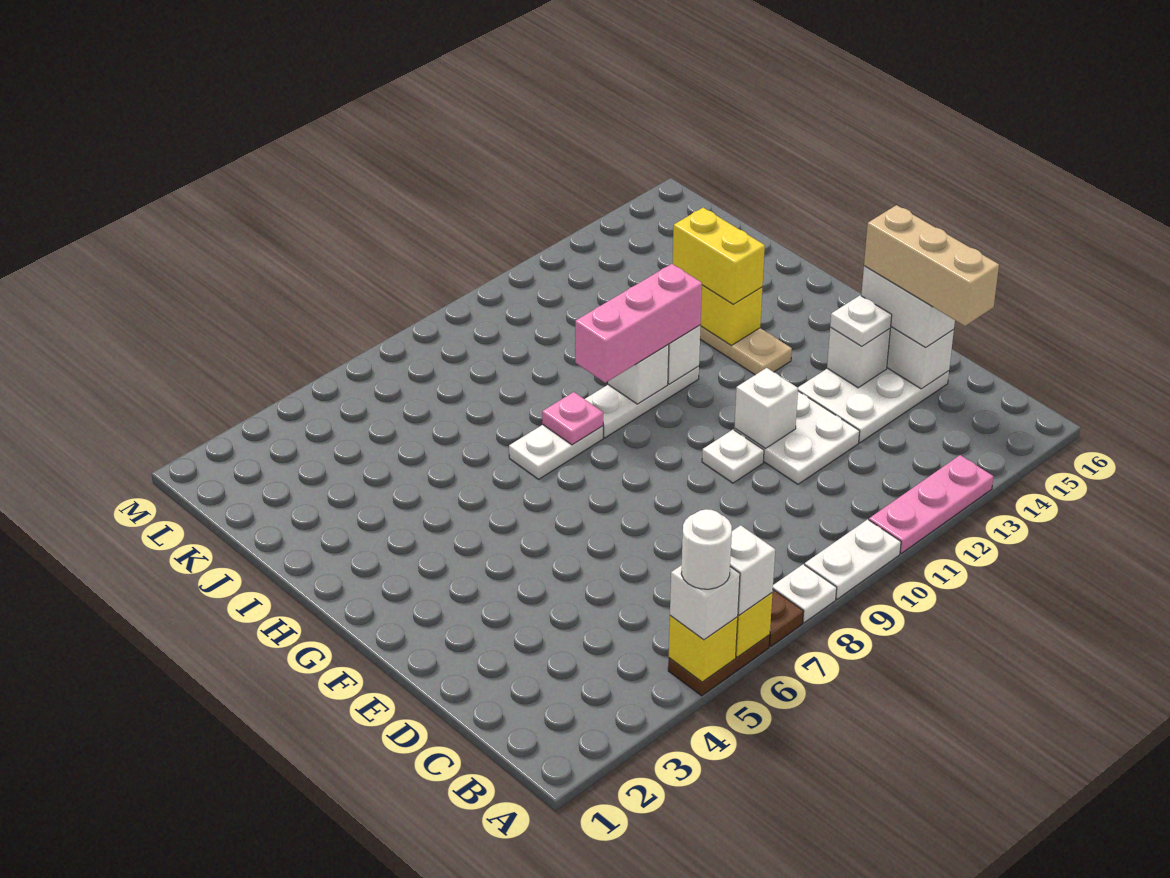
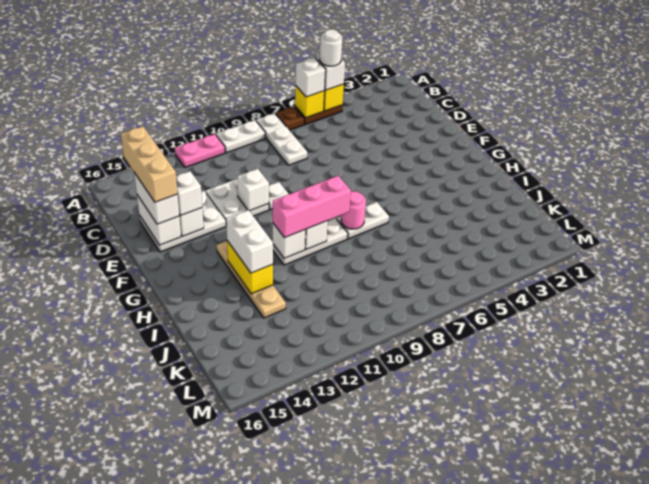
white plate A8 level 1 -> white plate A8:C8 level 1
pink plate A11:A13 level 1 -> pink plate A11:A12 level 1
white plate E14 level 3 -> white brick E14 level 3
pink plate H8 level 2 -> pink round brick H8 level 2
yellow brick H13:I13 level 3 -> white brick H13:I13 level 3

